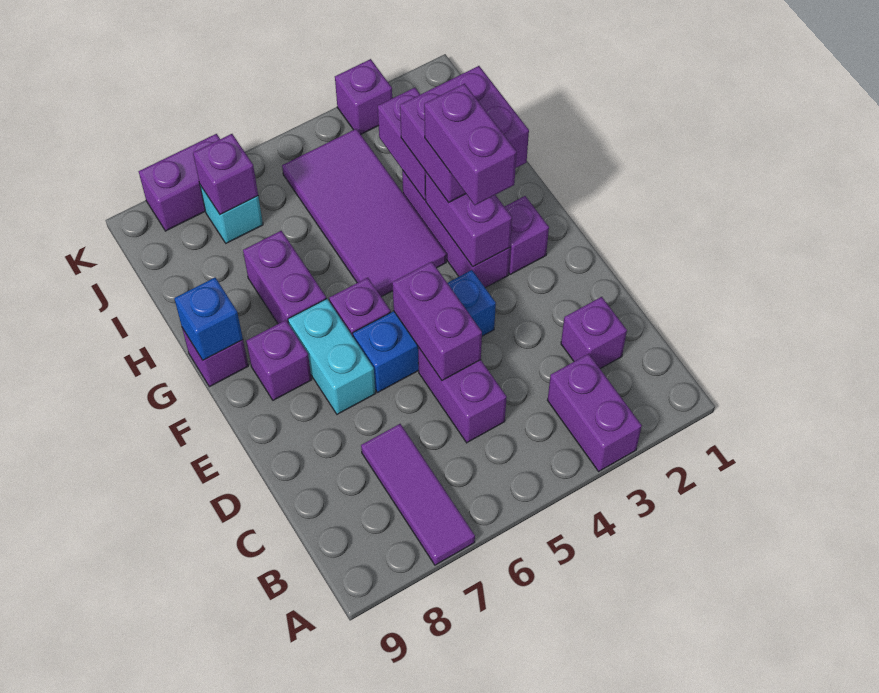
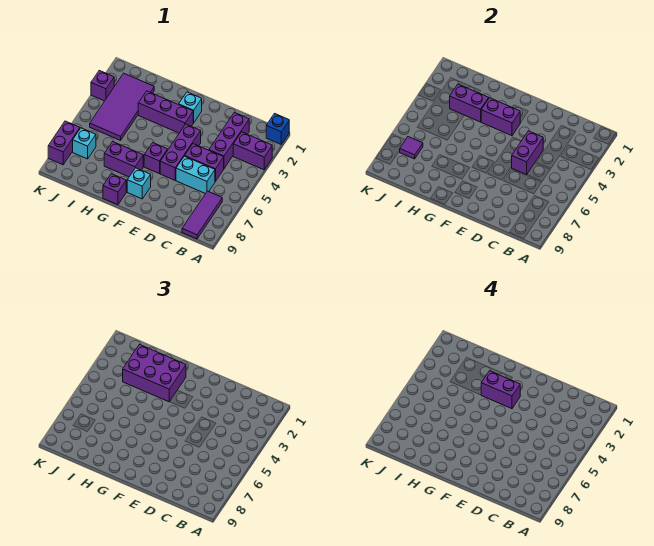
purple tile A7:C7 level 1 -> purple tile B7:B9 level 1
purple brick C2 level 1 -> purple brick C2:C4 level 1
purple brick D5:E5 level 2 -> purple brick D4:D5 level 2
blue brick E4:E6 level 1 -> purple brick E4:E6 level 1
cyan brick E7:F7 level 1 -> cyan brick C6:D6 level 1
purple brick F2 level 1 -> cyan brick F2 level 1
purple brick F8 level 1 -> cyan brick F8 level 1
purple brick G2:H3 level 3 -> purple brick G2:I3 level 3
purple tile G4:J5 level 1 -> purple tile I2:J5 level 1
blue brick G9 level 2 -> blue brick A1 level 1
purple brick J7 level 2 -> purple tile J7 level 2

